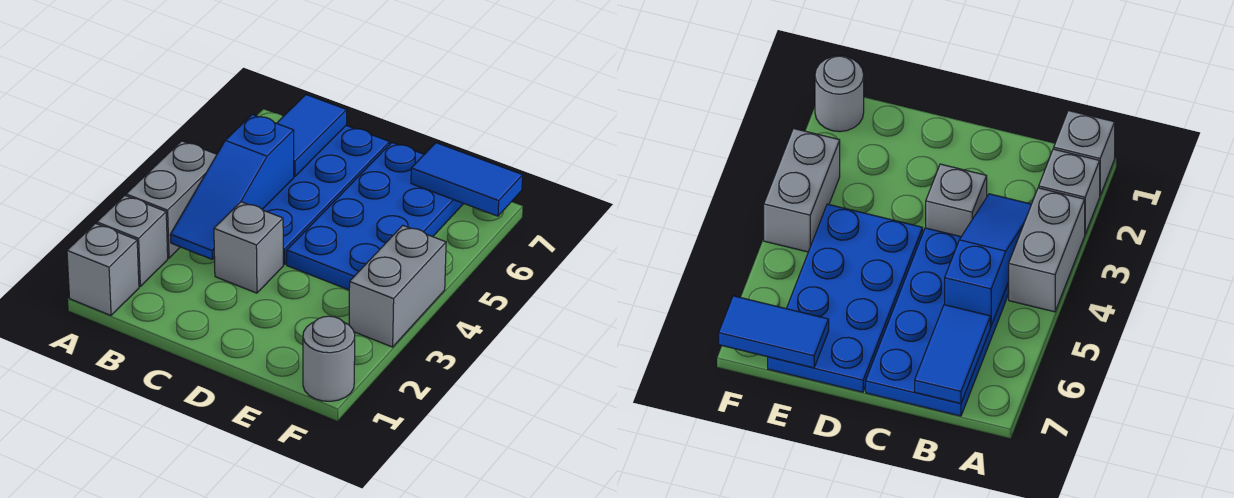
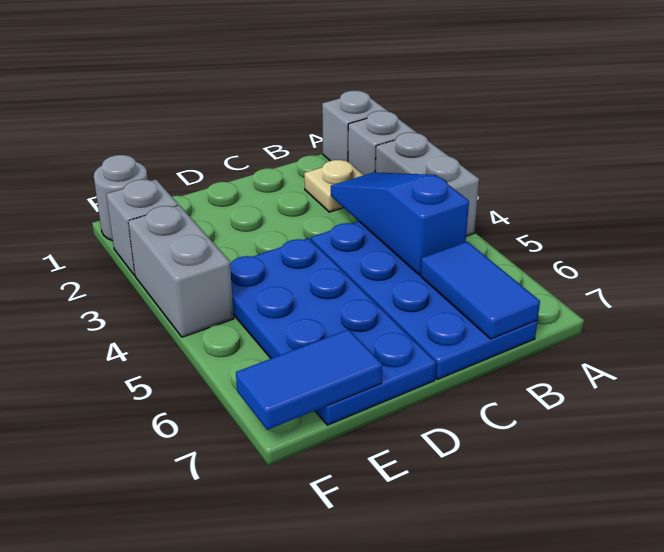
none -> tan plate B2 level 1
grey brick C3 level 1 -> grey brick F2 level 1

